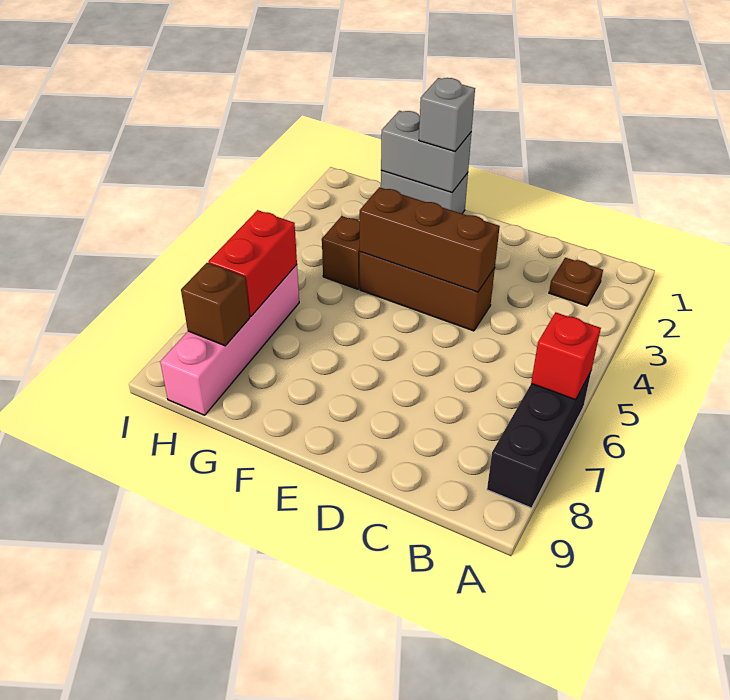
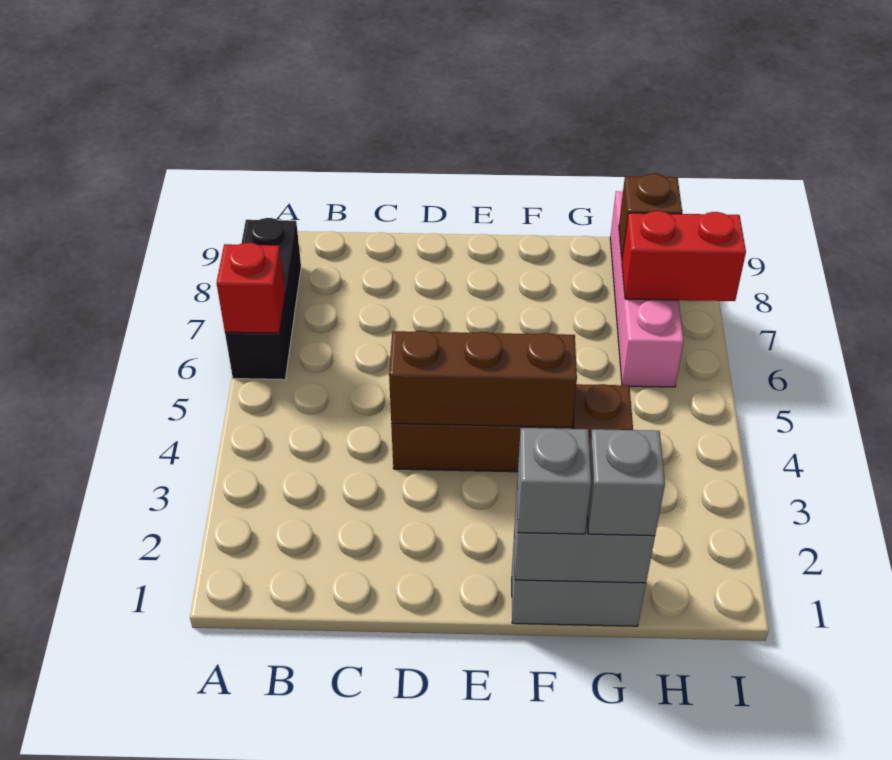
brown plate B2 level 1 -> none
none -> grey brick G1 level 3
red brick H6:H7 level 2 -> red brick H7:I7 level 2

